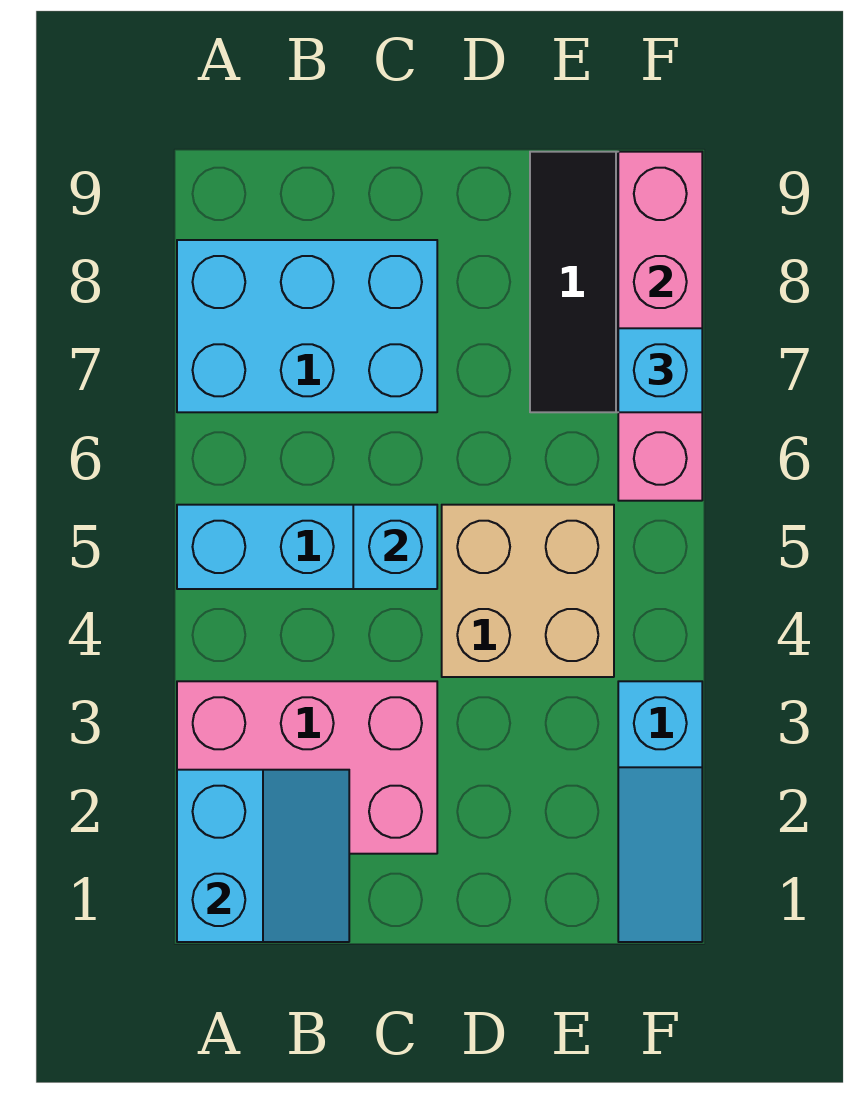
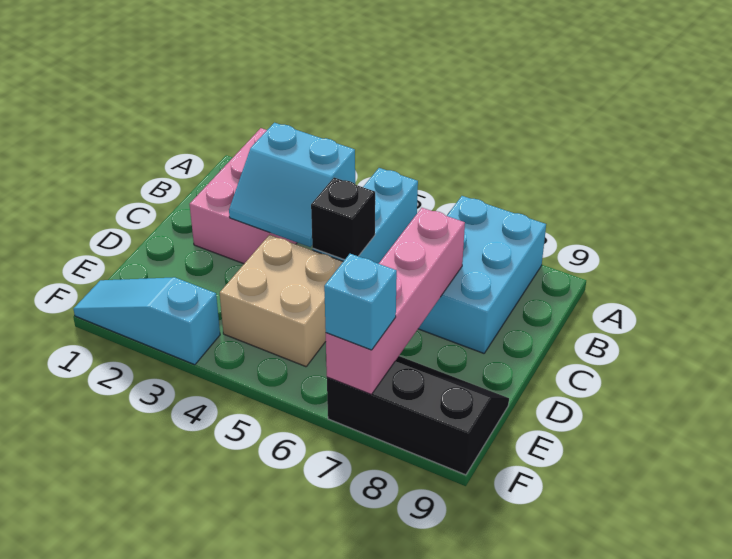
cyan slope A1:B2 level 2 top A -> cyan slope B3:C4 level 2 top B
cyan brick C5 level 2 -> black brick C5 level 2
pink brick F6:F9 level 2 -> pink brick C7:F7 level 2

